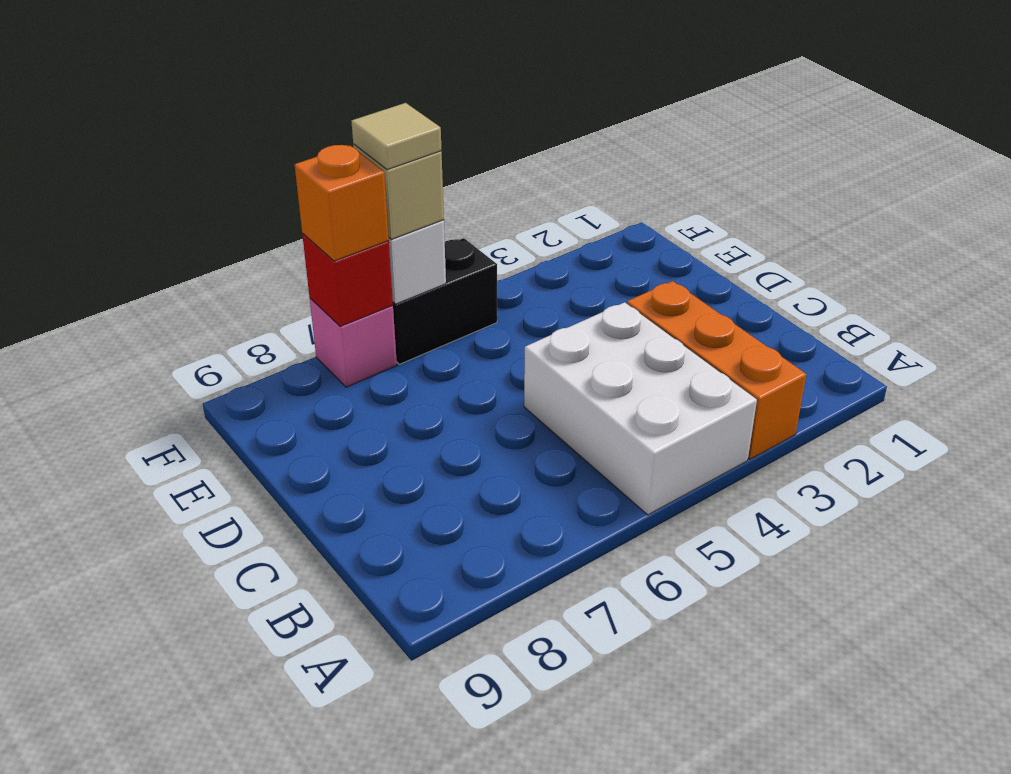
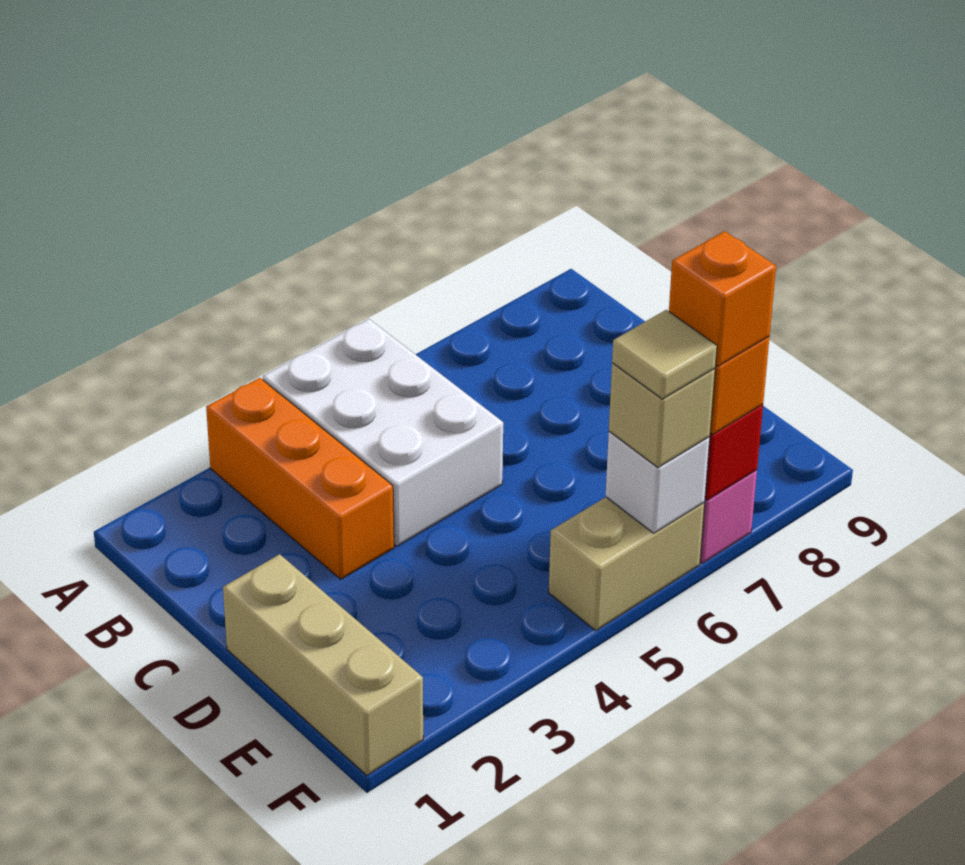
none -> tan brick D1:F1 level 1
black brick F5:F6 level 1 -> tan brick F5:F6 level 1
none -> orange brick F7 level 4

